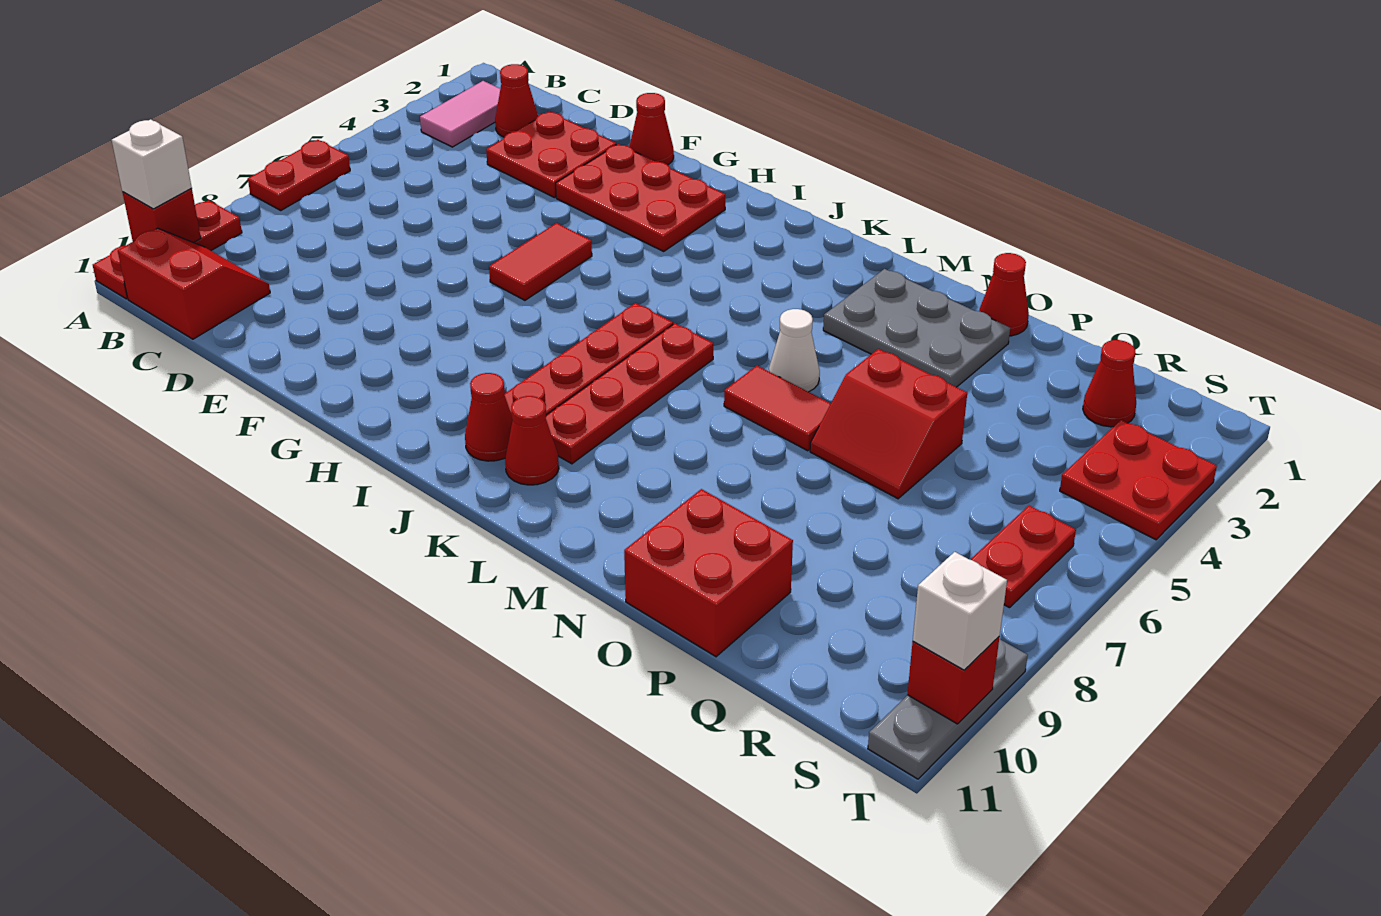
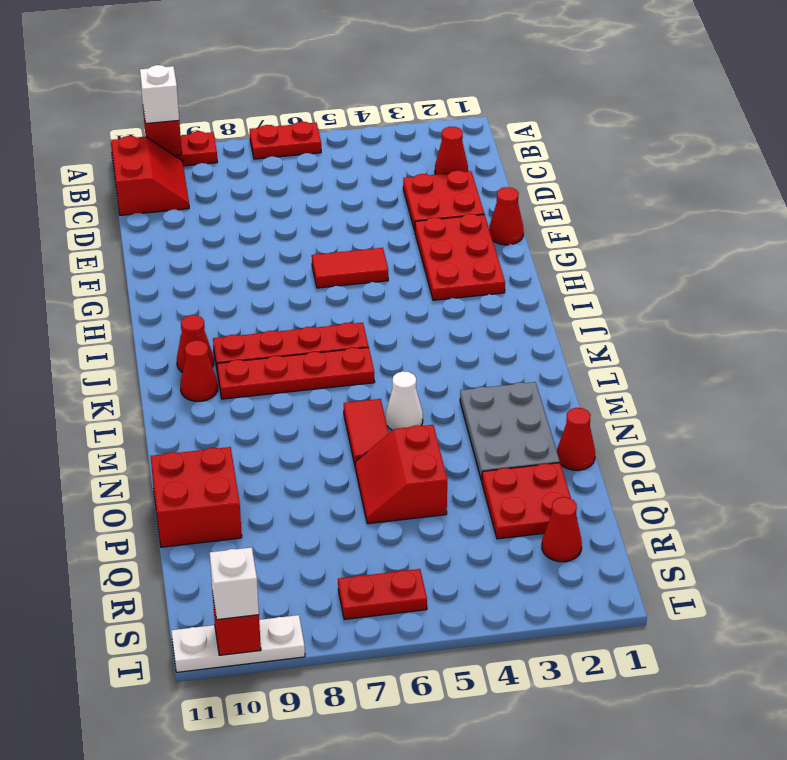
pink tile B2:B3 level 1 -> none
red plate S3:T4 level 1 -> red plate P2:Q3 level 1
grey plate T9:T11 level 1 -> white plate T9:T11 level 1

